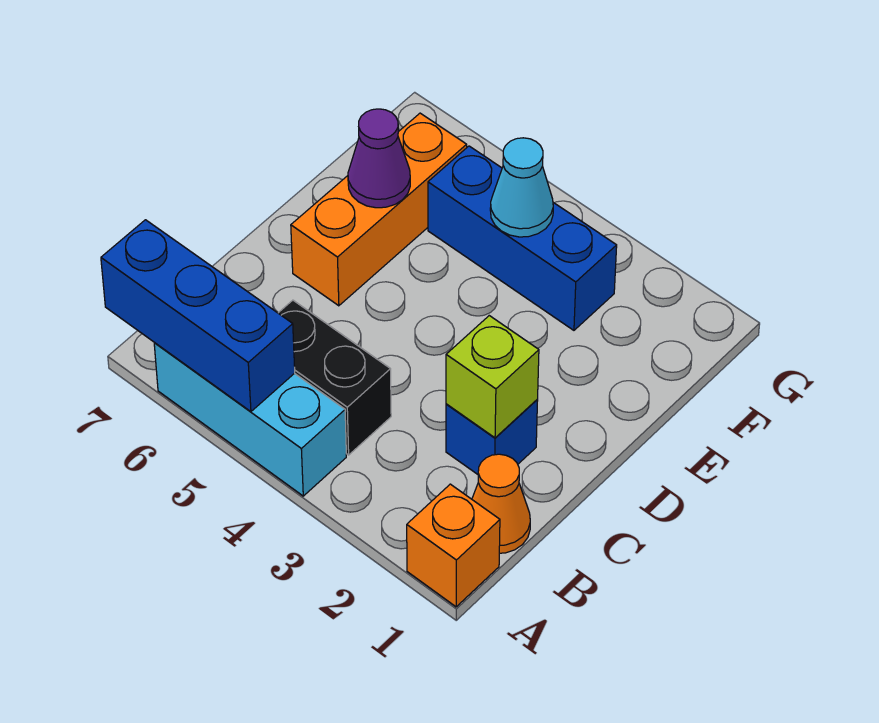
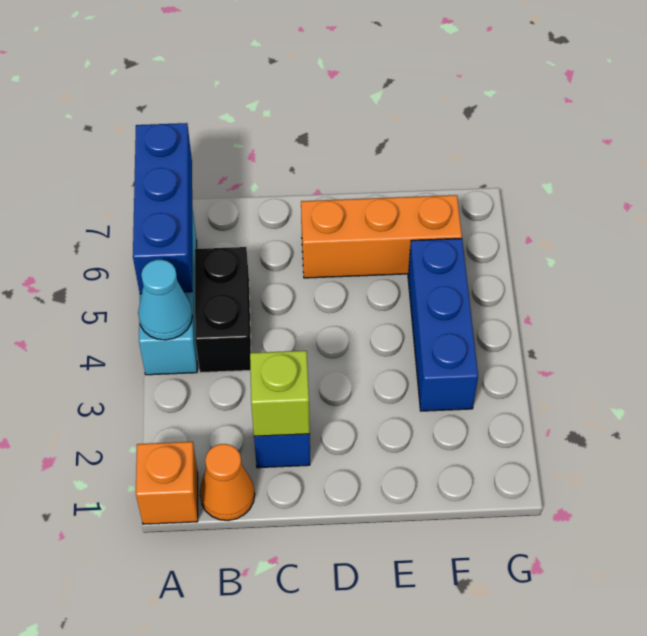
purple cone E6 level 2 -> none
cyan cone F4 level 2 -> cyan cone A4 level 2

